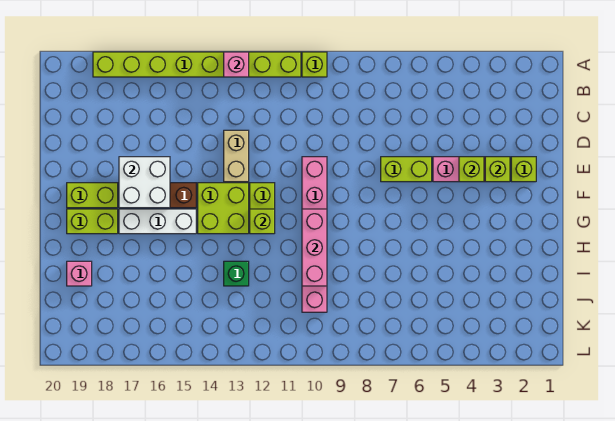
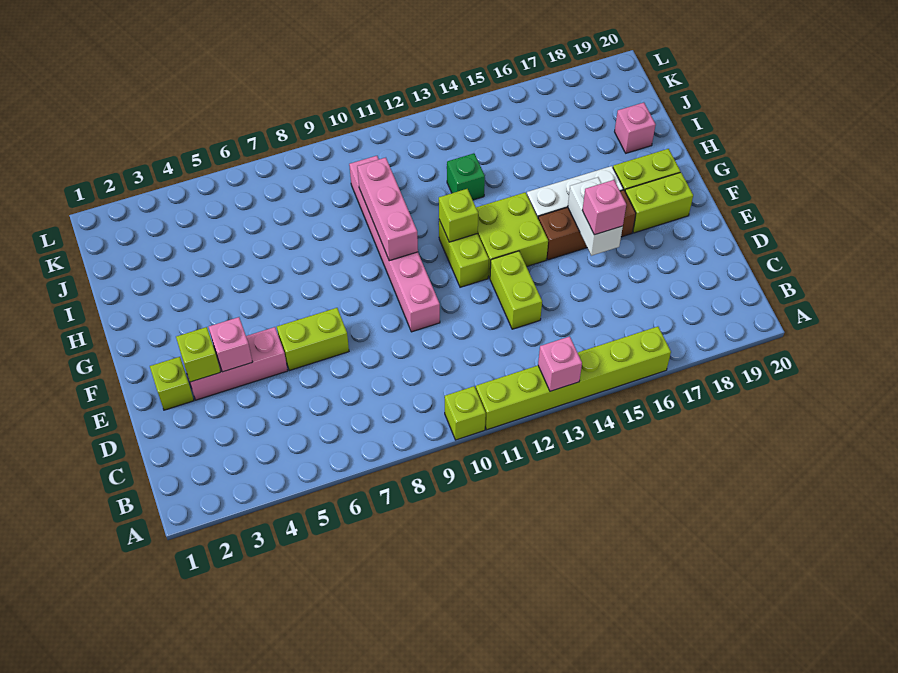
lime brick A11:A18 level 1 -> lime brick A11:A16 level 1
tan brick D13:E13 level 1 -> lime brick D13:E13 level 1
lime brick E4 level 2 -> pink brick E4 level 2
white brick E16:F17 level 2 -> white brick E16:F16 level 2
none -> pink brick E16 level 3

